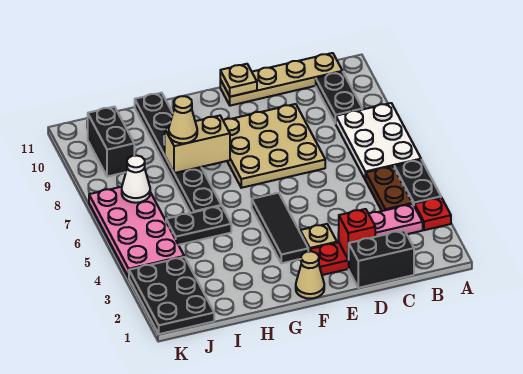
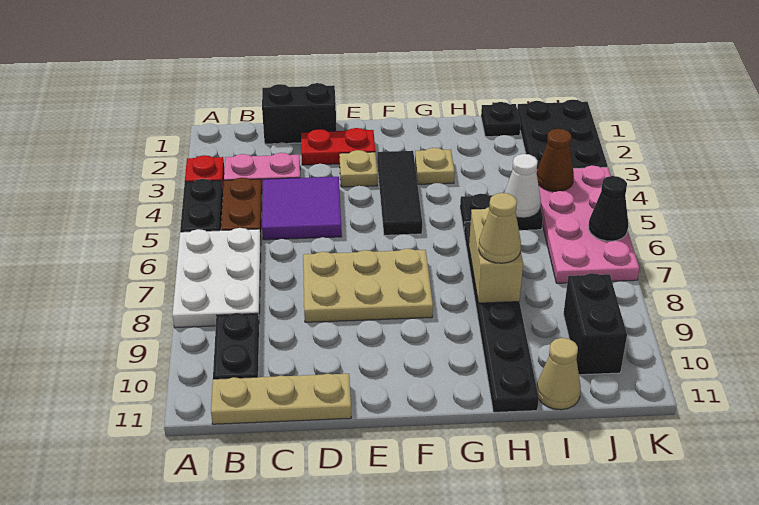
tan plate B11:E11 level 1 -> tan plate B11:D11 level 1
none -> purple tile C4:D5 level 1
red brick D2 level 2 -> none
tan plate D7:F9 level 1 -> tan plate D7:F8 level 1
tan plate E11 level 2 -> tan plate G3 level 1
tan cone F1 level 1 -> tan cone I11 level 1
tan brick G8:H8 level 2 -> tan brick H7:H8 level 2
none -> black plate I1 level 1
none -> brown cone J4 level 2
white cone J7 level 2 -> white cone I5 level 2
none -> black cone K6 level 2

